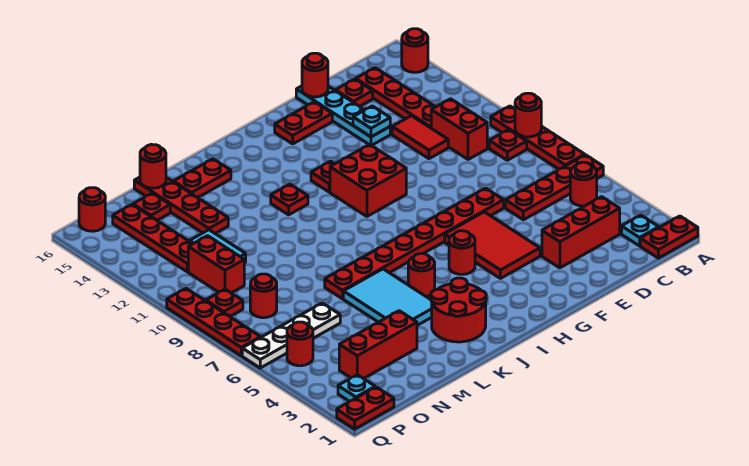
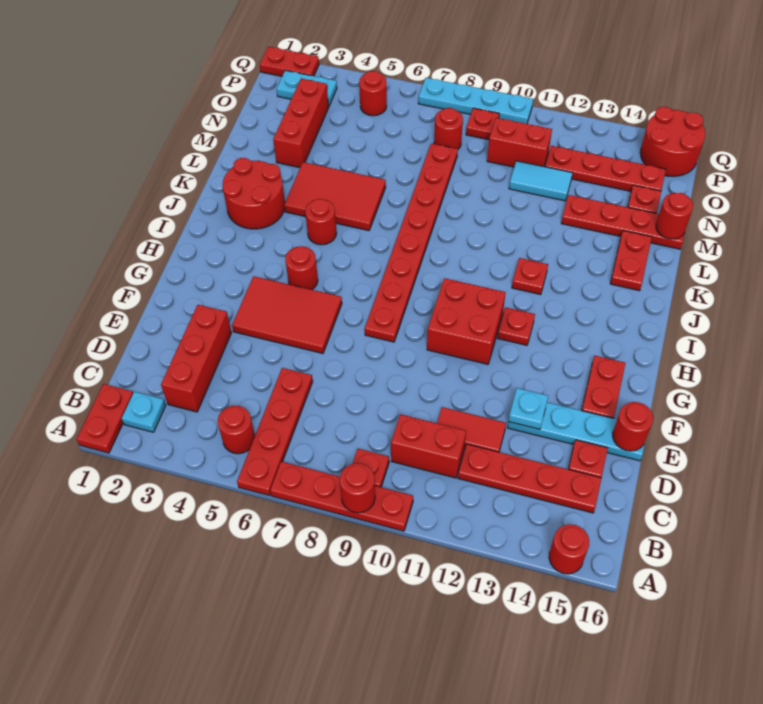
red plate E7:L7 level 1 -> red plate G8:N8 level 1
cyan tile K4:L6 level 1 -> red tile K4:L6 level 1
white plate N6:Q6 level 1 -> none
red plate P1:Q1 level 1 -> red plate Q1:Q2 level 1
cyan plate P2 level 1 -> cyan plate P2:P3 level 1
red round brick P16 level 1 -> red round brick P15:Q16 level 1
red plate Q7:Q10 level 1 -> cyan plate Q7:Q10 level 1

